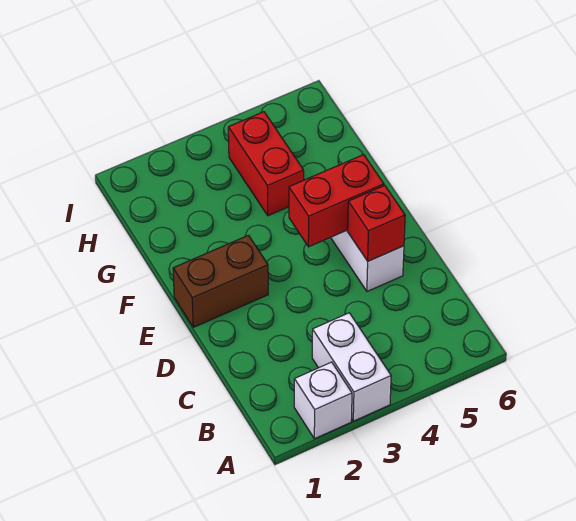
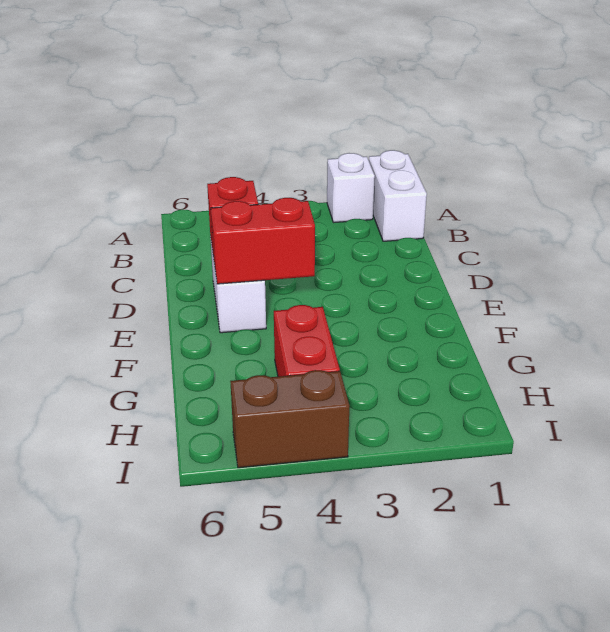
white brick A3:B3 level 1 -> white brick A1:B1 level 1
brown brick E1:E2 level 1 -> brown brick I4:I5 level 1

